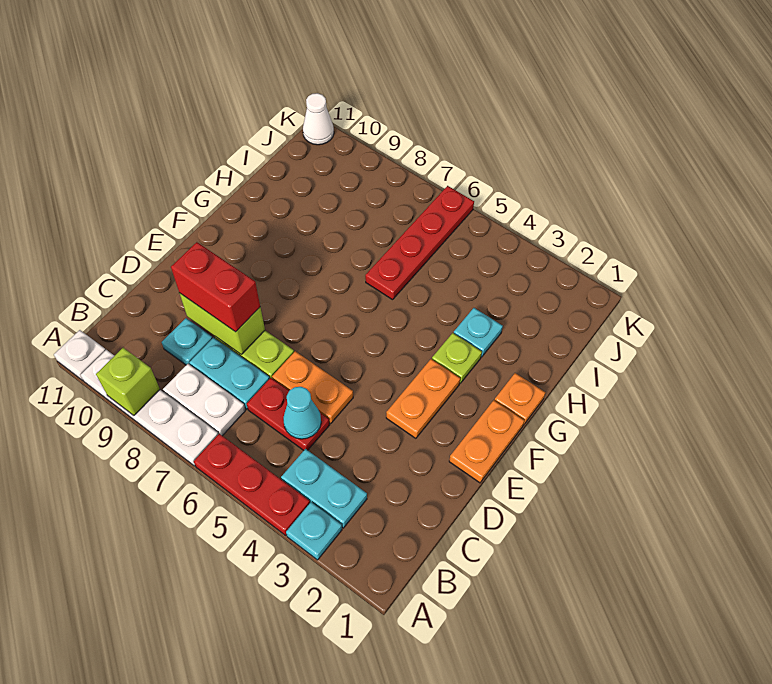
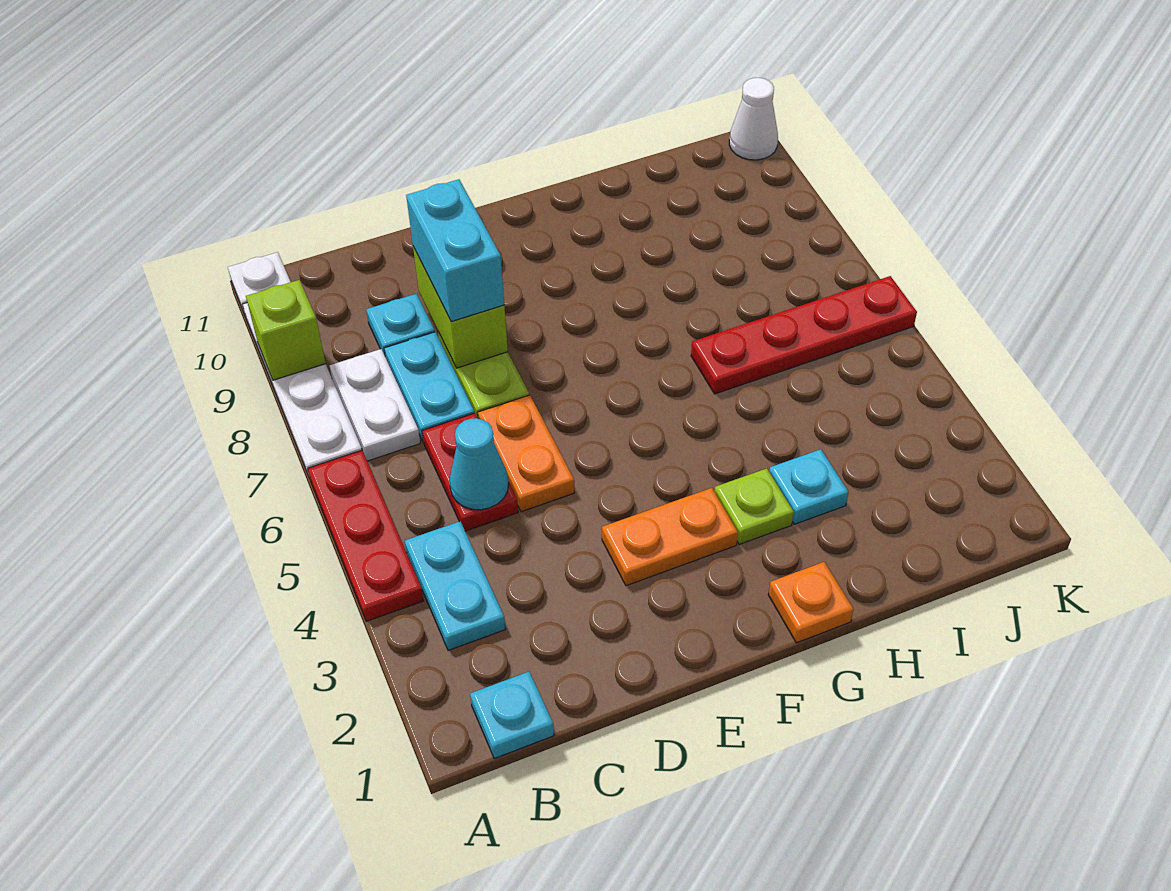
cyan plate A3 level 1 -> cyan plate B1 level 1
red brick D8:D9 level 3 -> cyan brick D8:D9 level 3
orange plate E1:F1 level 1 -> none

